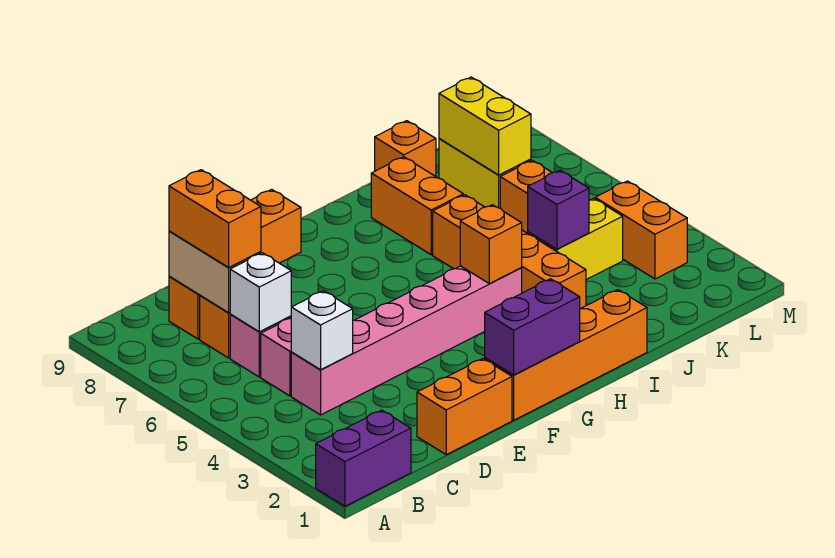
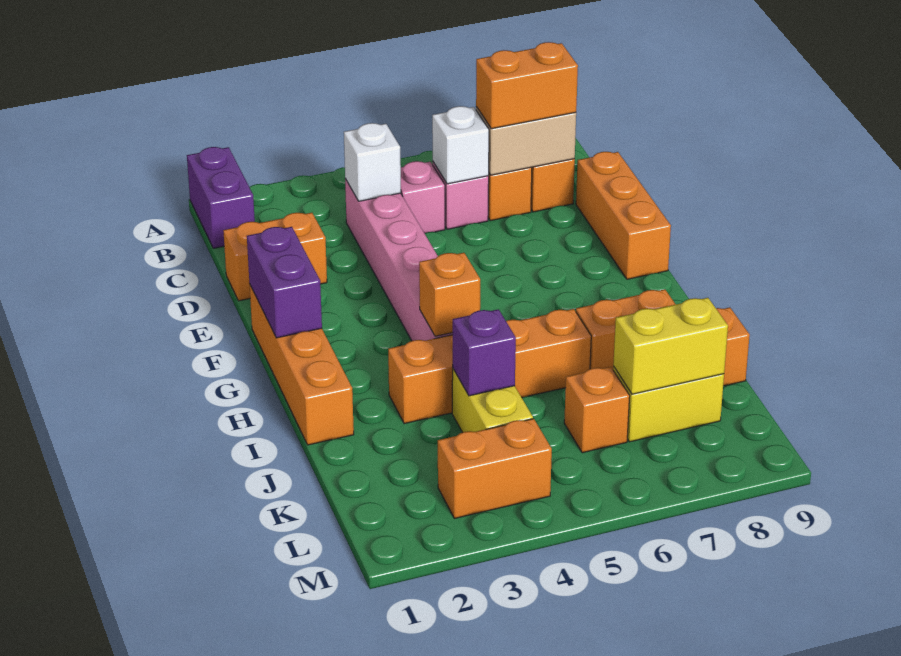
orange brick D1:E1 level 1 -> orange brick D1:D2 level 1

